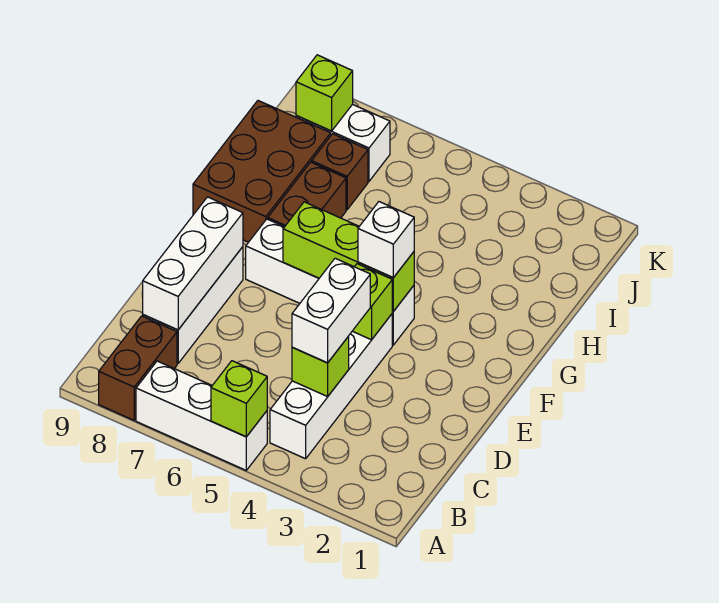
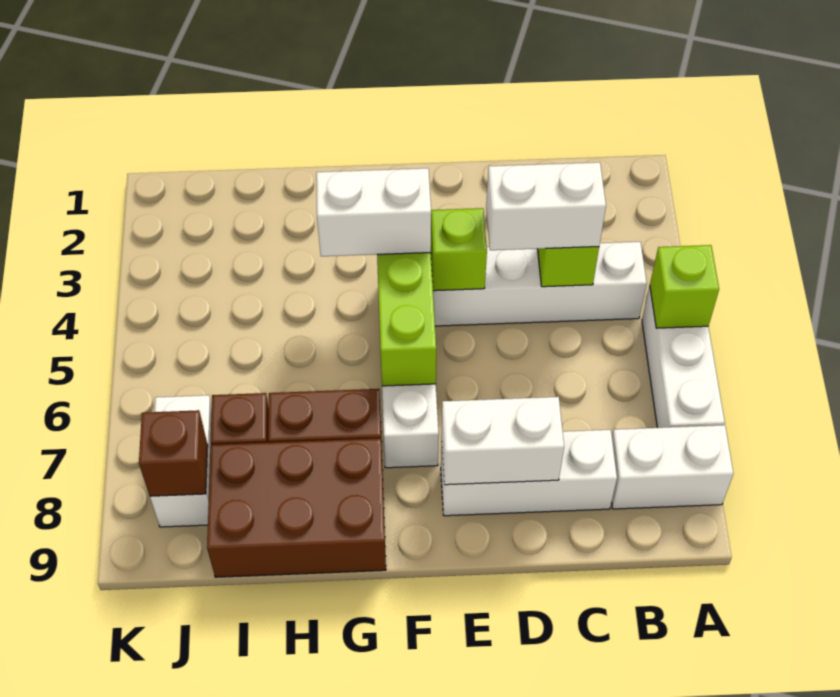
brown brick A8:B8 level 1 -> white brick A8:B8 level 1
white brick C8:E8 level 2 -> white brick D8:E8 level 2
white brick F4 level 3 -> white brick F4:G4 level 3
lime brick J8 level 2 -> brown brick J8 level 2

